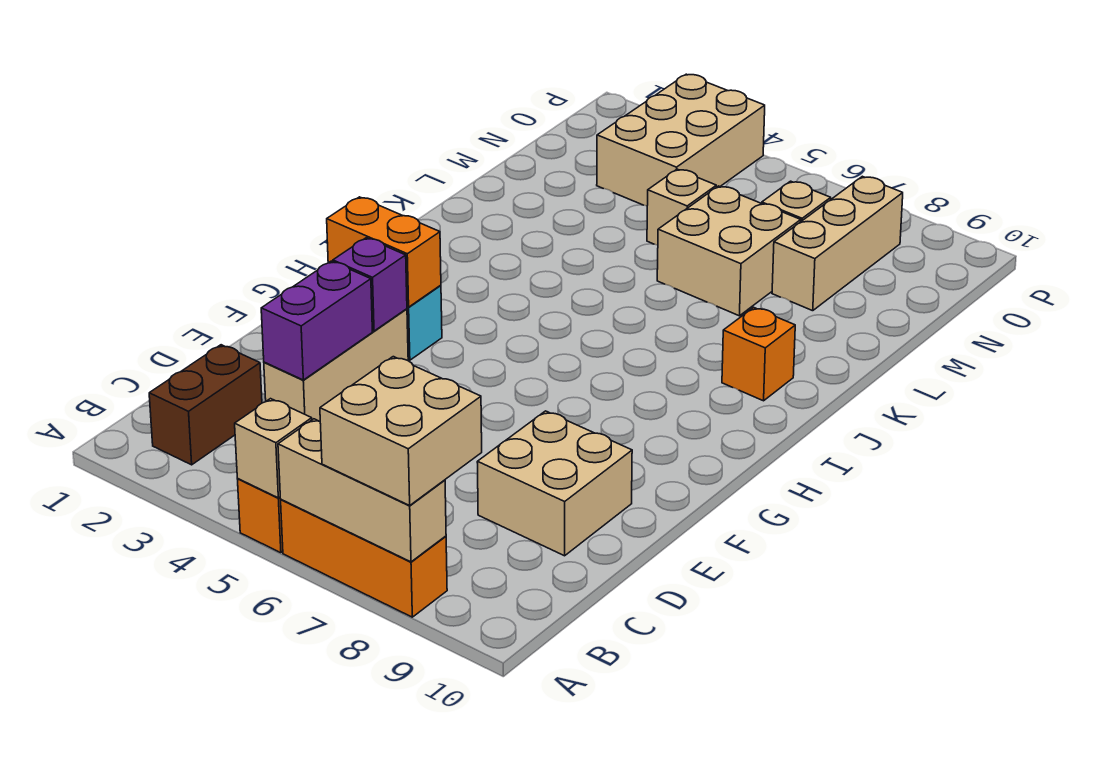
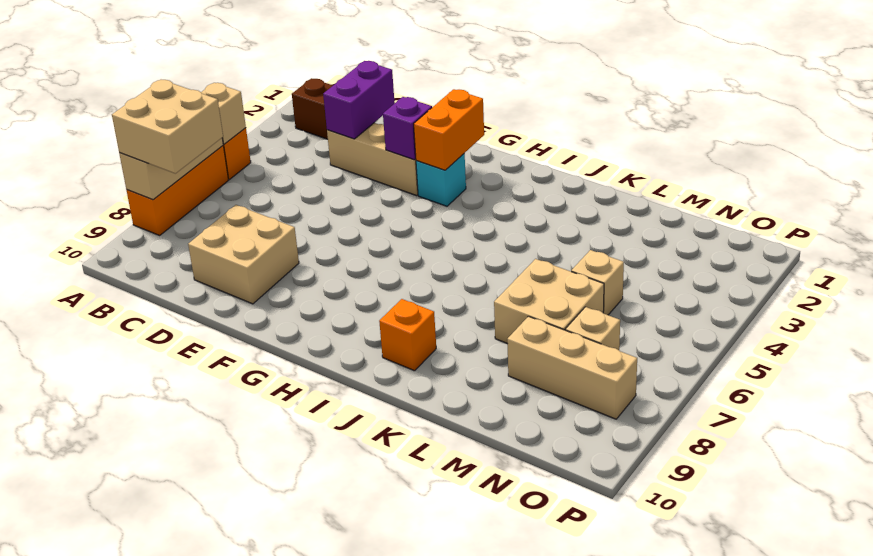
purple brick D3:E3 level 2 -> purple brick D2:D3 level 2
tan brick N3:P4 level 1 -> none

